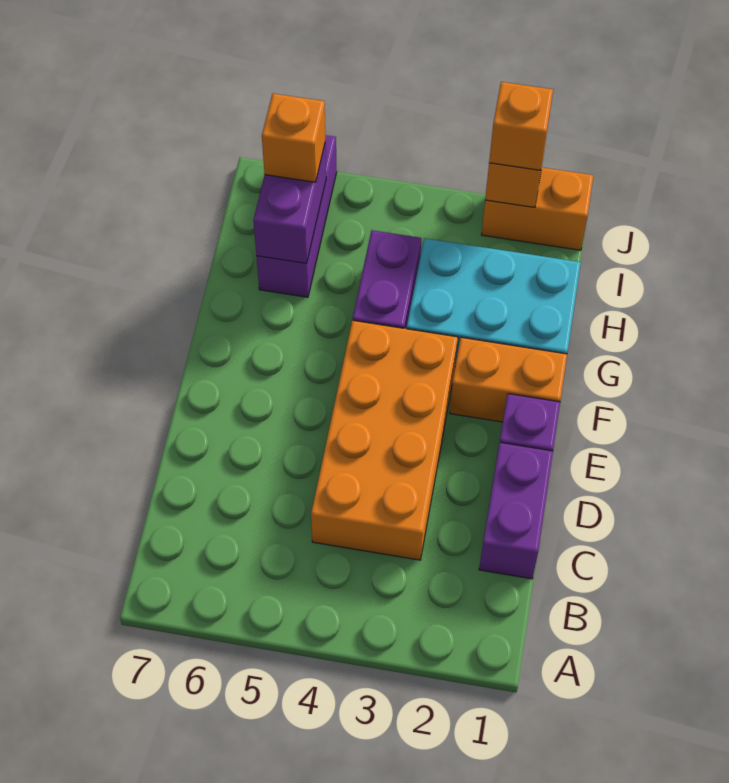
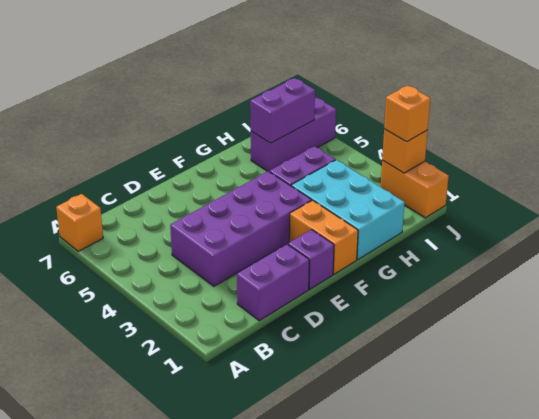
orange brick C3:F4 level 1 -> purple brick C3:F4 level 1
orange brick I6 level 3 -> orange brick A7 level 1

